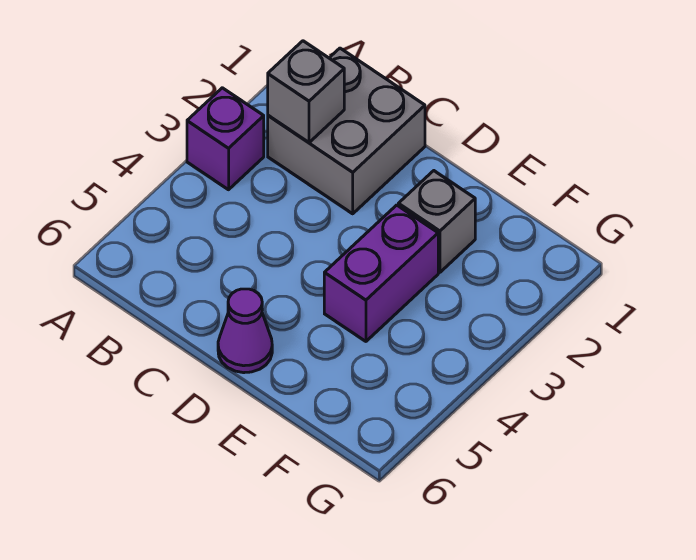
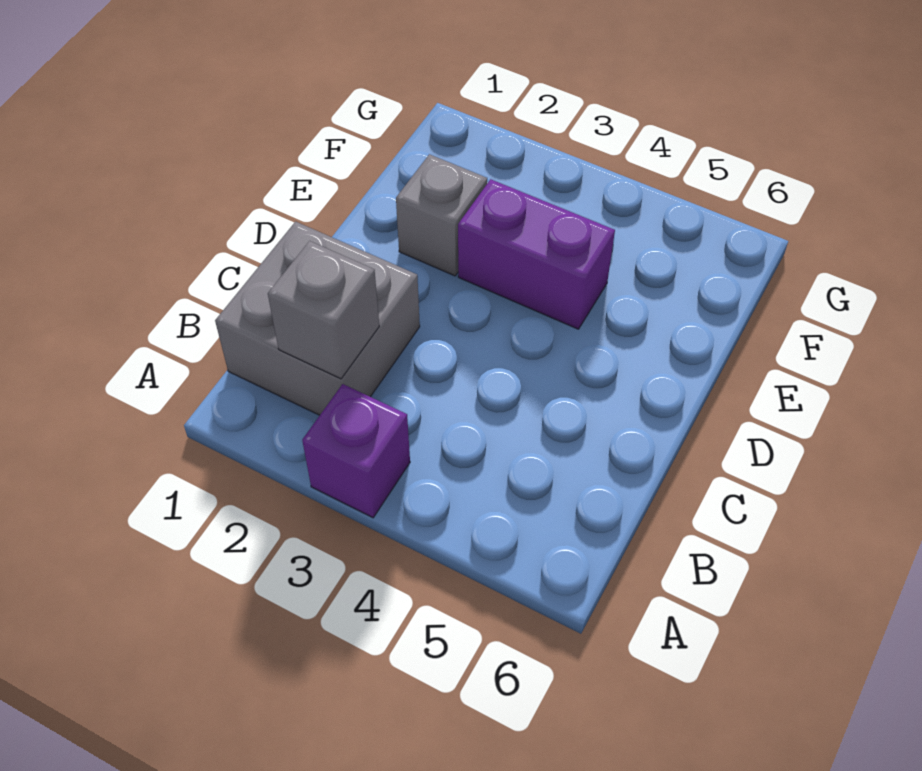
purple cone D6 level 1 -> none

